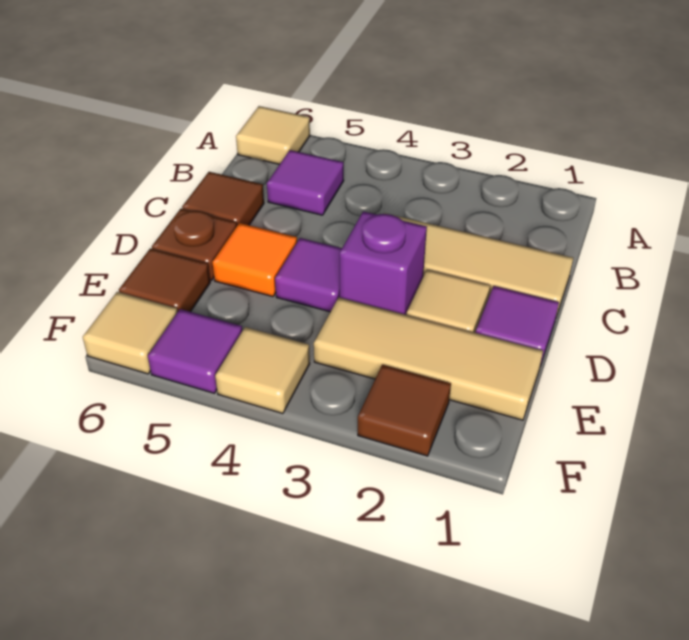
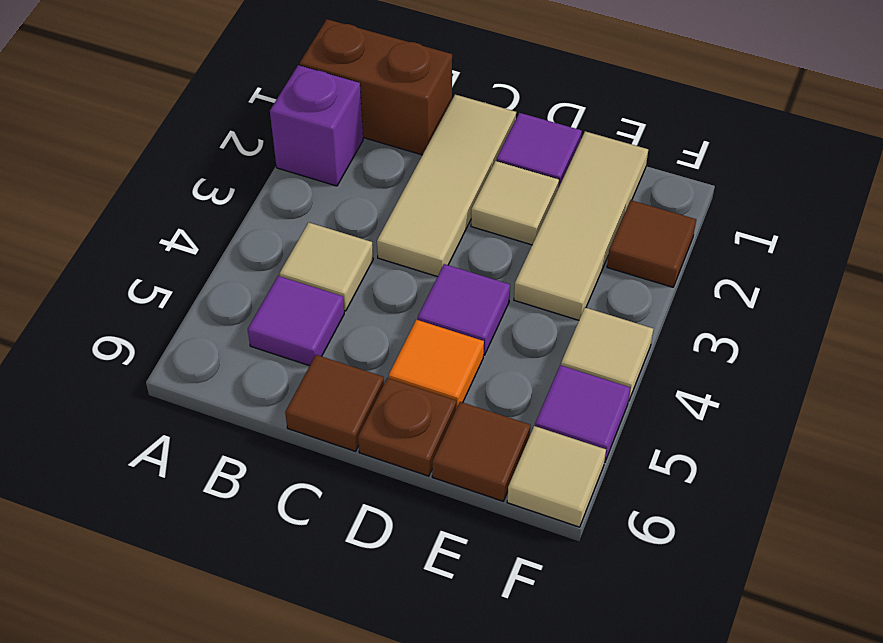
none -> brown brick A1:B1 level 1
tan tile A6 level 1 -> tan tile B4 level 1
purple brick D3 level 1 -> purple brick A2 level 1

